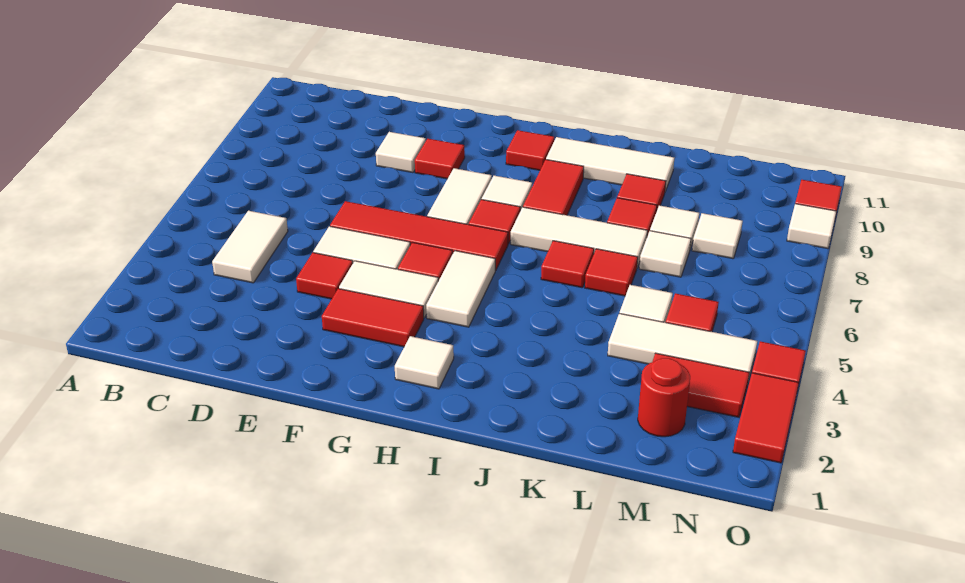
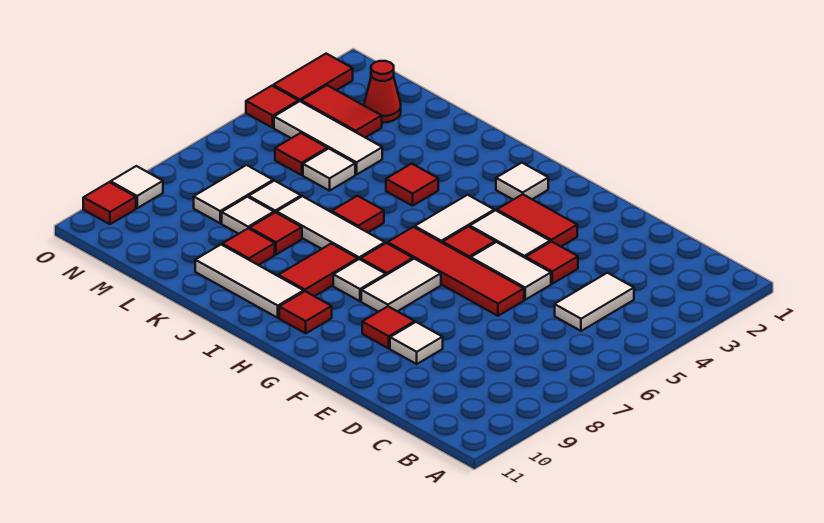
red tile K6 level 1 -> red tile J4 level 1
red round brick M2 level 1 -> red cone M2 level 1
white tile M8 level 1 -> white tile M7:M8 level 1

